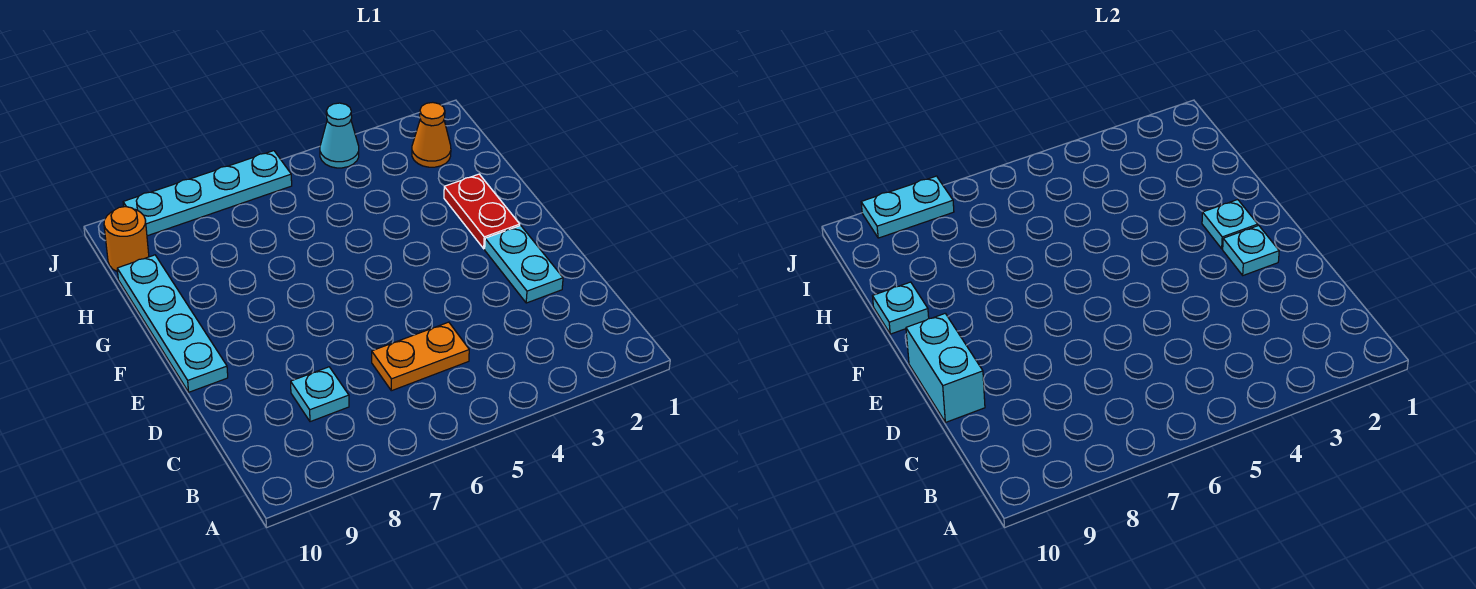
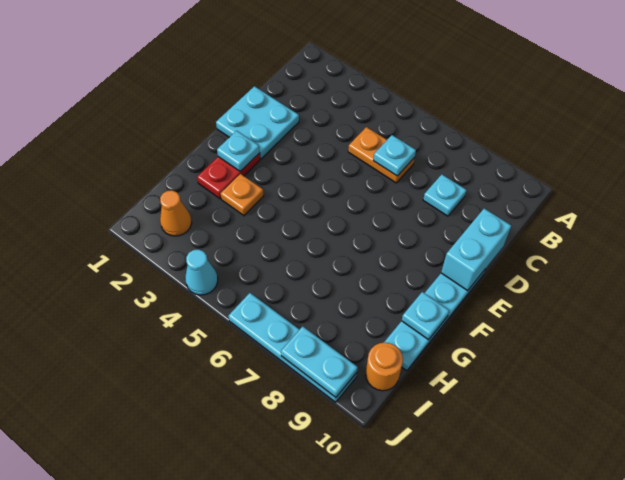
cyan plate D2:E2 level 1 -> cyan plate D1:E2 level 1
cyan plate E2 level 2 -> cyan plate C6 level 2
none -> orange plate G3 level 1

